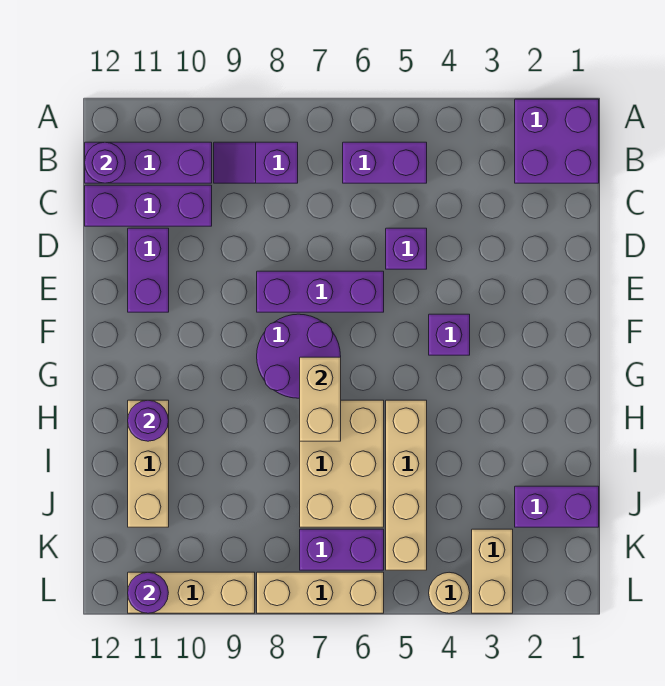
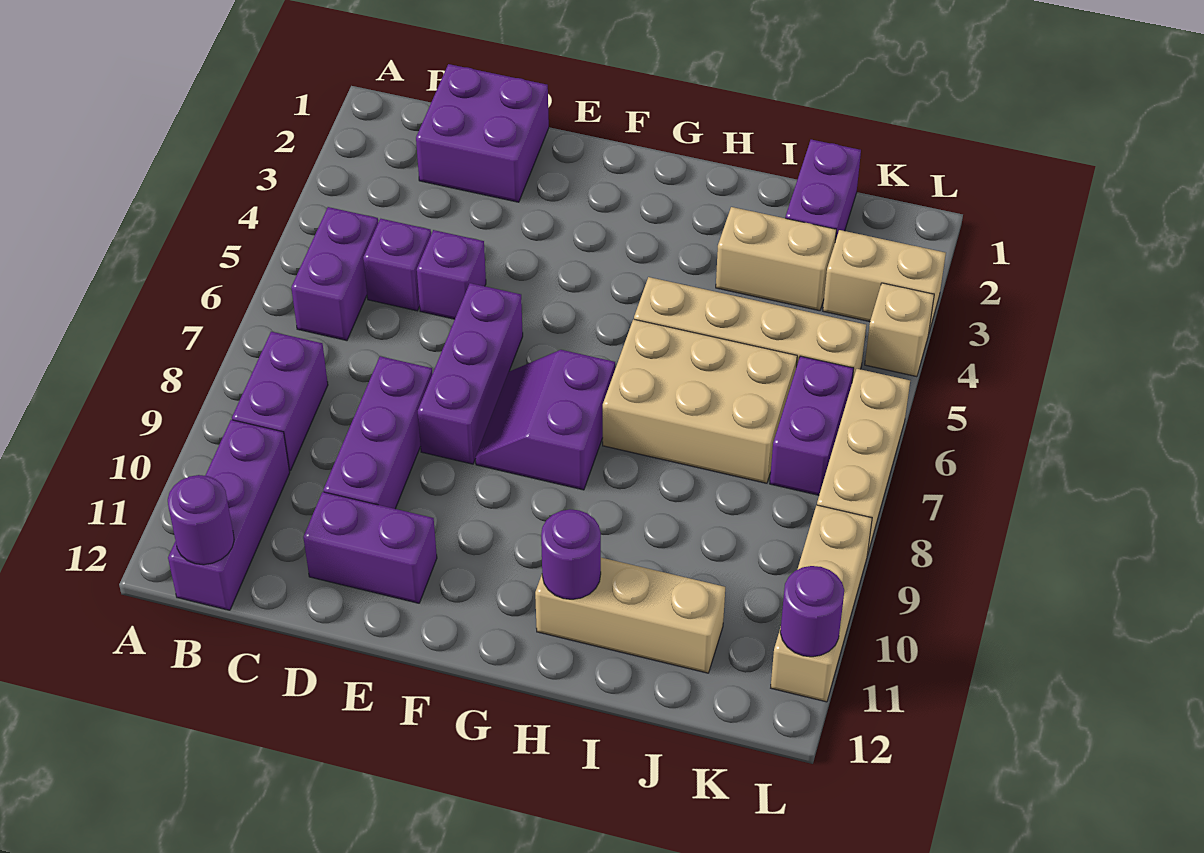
purple brick A1:B2 level 1 -> purple brick C1:D2 level 1
purple slope B8:B9 level 1 top 8 -> purple brick B8:B9 level 1
purple brick C10:C12 level 1 -> purple brick D8:D10 level 1
purple brick F4 level 1 -> purple brick C5 level 1
purple round brick F7:G8 level 1 -> purple slope F7:G8 level 1 top G
tan brick G7:H7 level 2 -> tan brick I3:J3 level 1
tan round brick L4 level 1 -> tan brick L4 level 1

